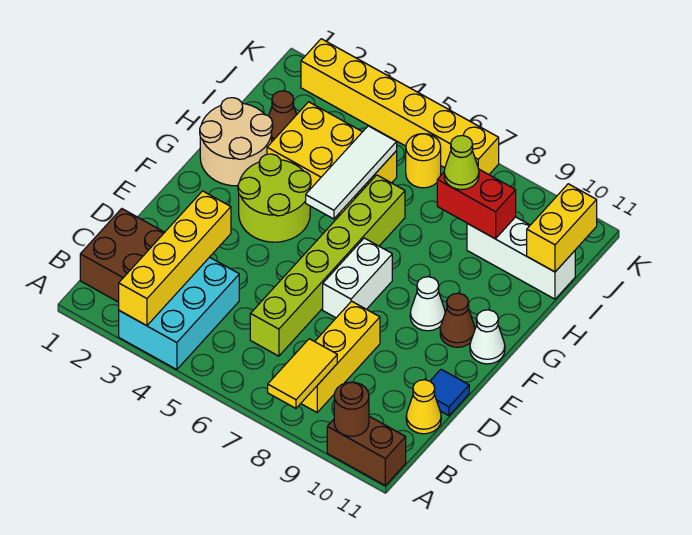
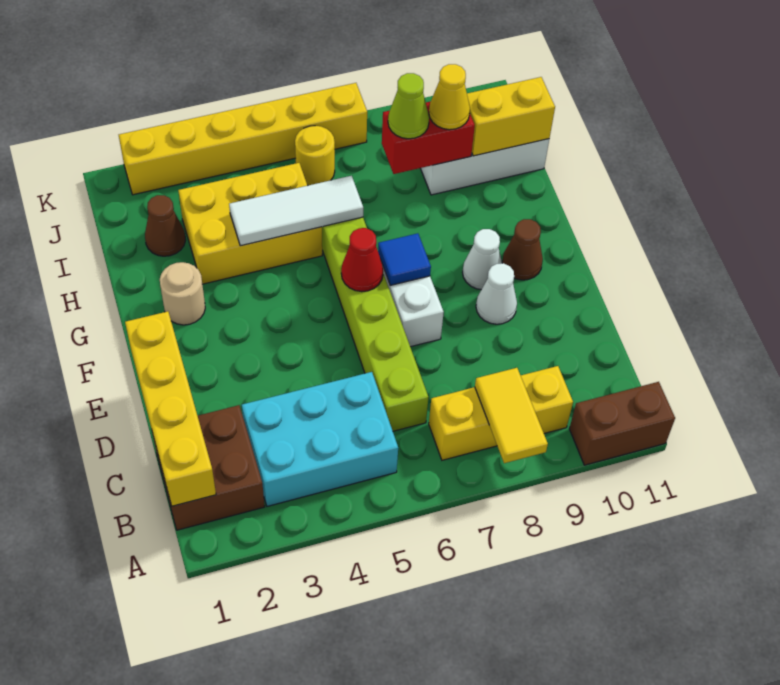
cyan brick A3:C4 level 1 -> cyan brick B3:C5 level 1
yellow brick A3:D3 level 2 -> yellow brick B1:E1 level 2
brown round brick A10 level 2 -> none
yellow brick B8:D8 level 1 -> yellow brick B7:B9 level 1
yellow cone C11 level 1 -> yellow cone I9 level 3
blue tile D11 level 1 -> blue tile F7 level 2
lime round brick F3:G4 level 1 -> none
none -> red cone F6 level 2
white cone F11 level 1 -> white cone E9 level 1
tan round brick G1:H2 level 1 -> tan round brick G2 level 1
white tile G5:I5 level 2 -> white tile H4:H6 level 2
yellow brick I11:J11 level 2 -> yellow brick I10:I11 level 2

